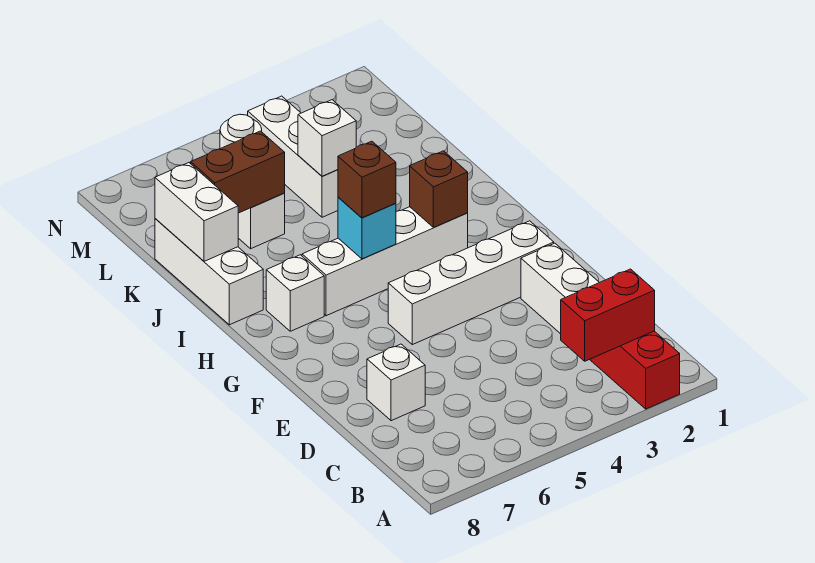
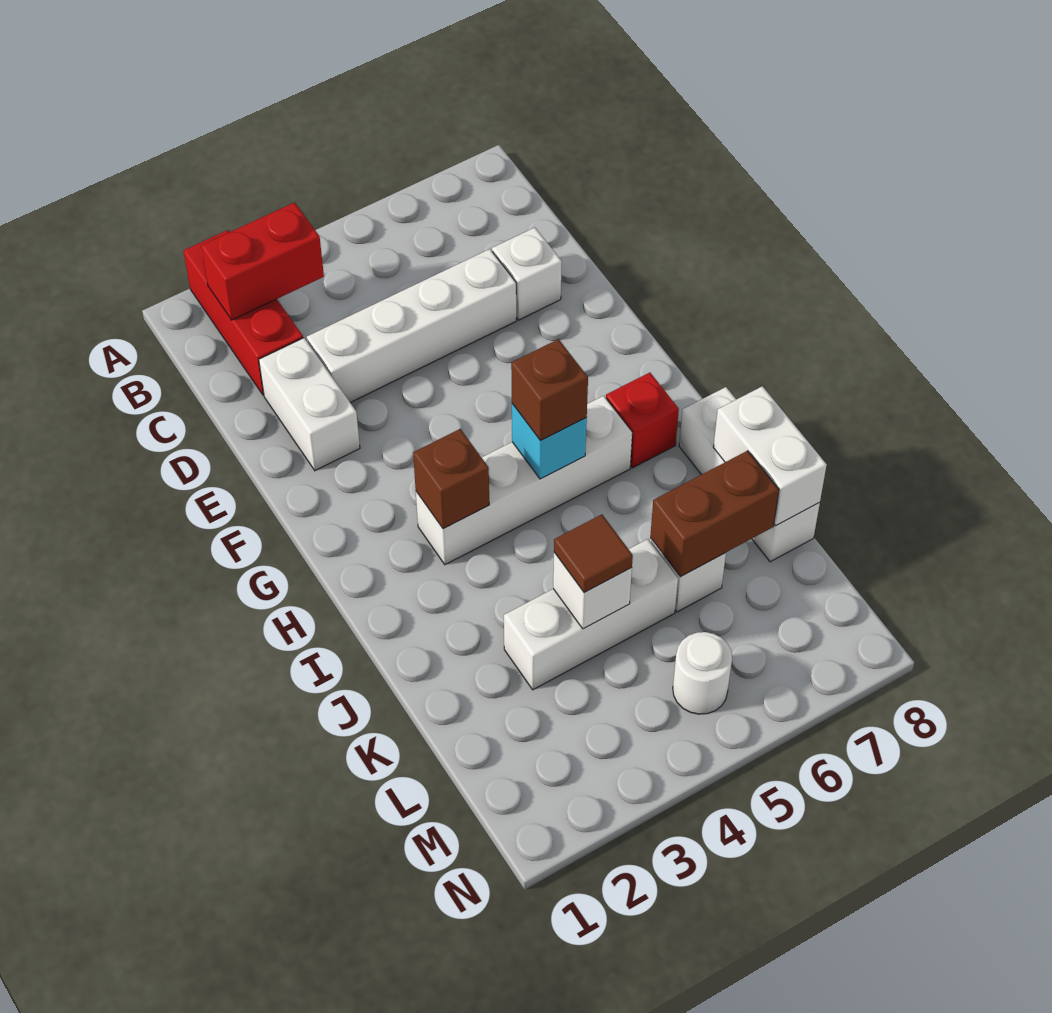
white brick F2:F5 level 1 -> white brick D3:D6 level 1
white brick H7 level 1 -> red brick H7 level 1
white brick K4:M4 level 1 -> white brick K3:K5 level 1
none -> brown tile K4 level 3

